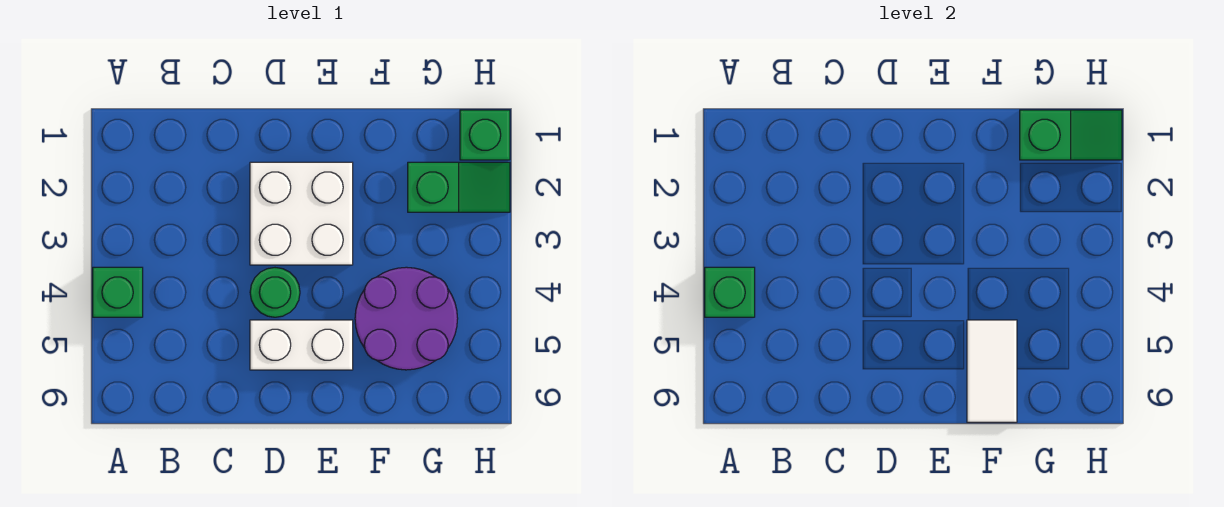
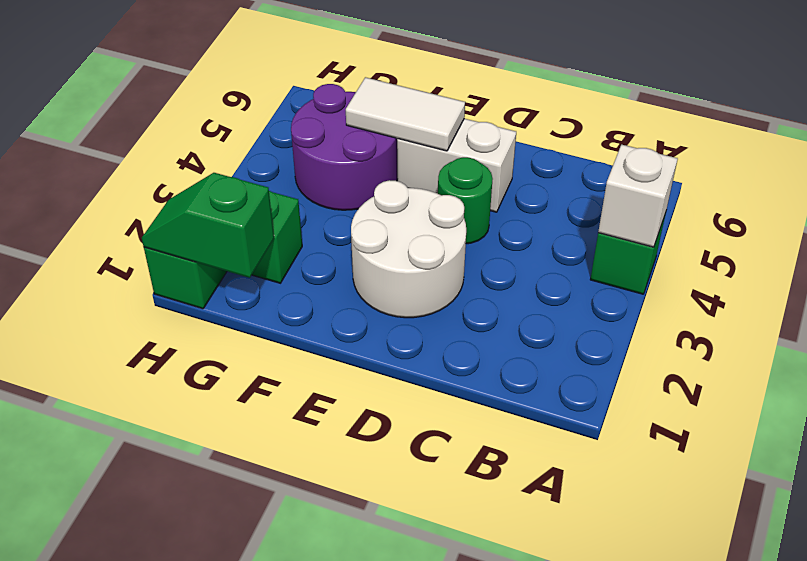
green brick A4 level 2 -> white brick A4 level 2
white brick D2:E3 level 1 -> white round brick D2:E3 level 1
white tile F5:F6 level 2 -> white tile E5:F5 level 2

